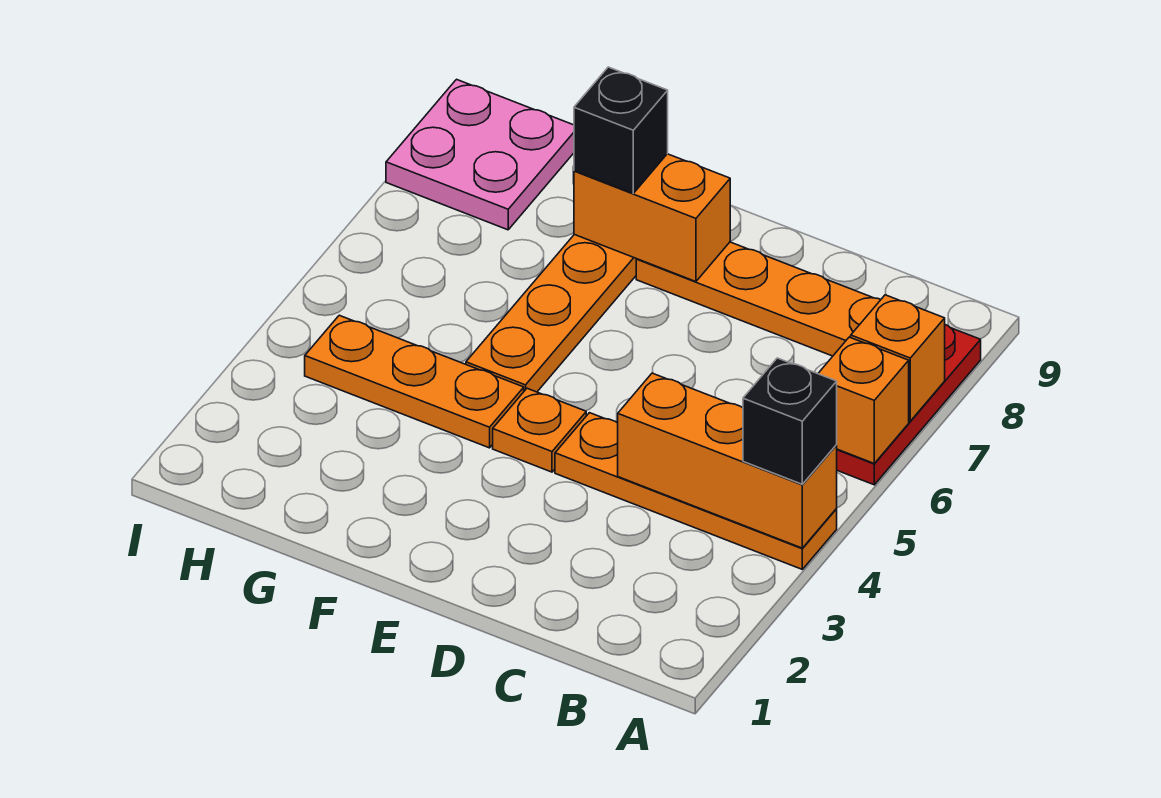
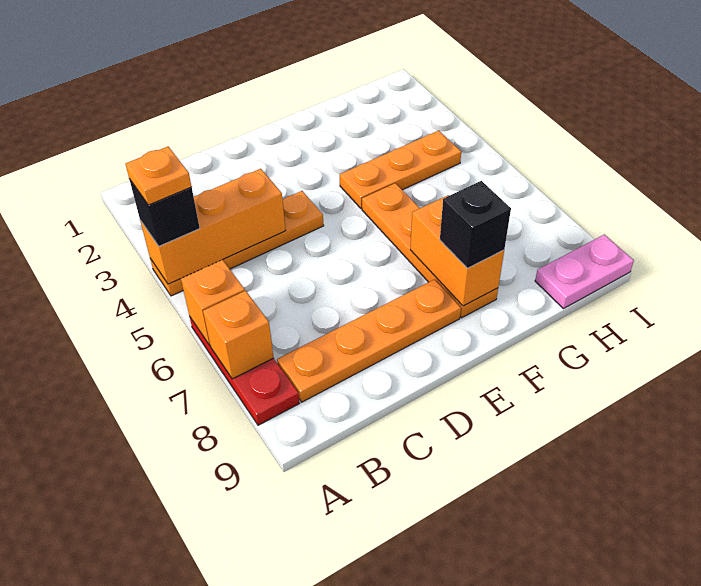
orange plate E4 level 1 -> orange plate A4 level 4
orange brick E8:F8 level 2 -> orange brick F7:F8 level 2
pink plate H8:I9 level 1 -> pink plate H9:I9 level 1

